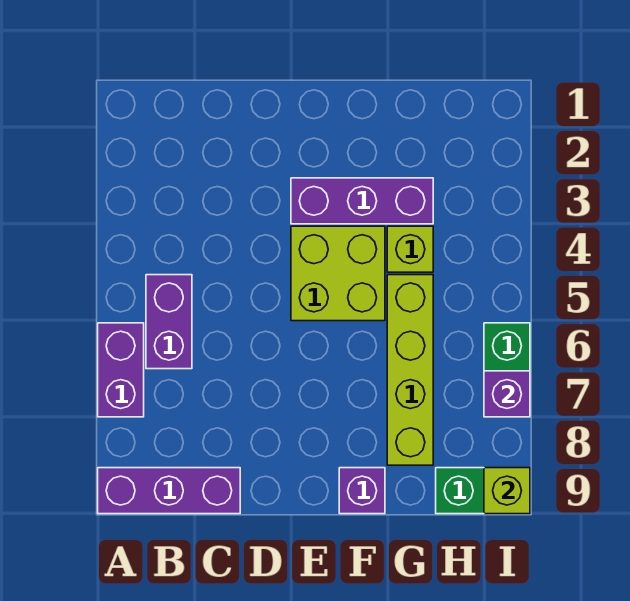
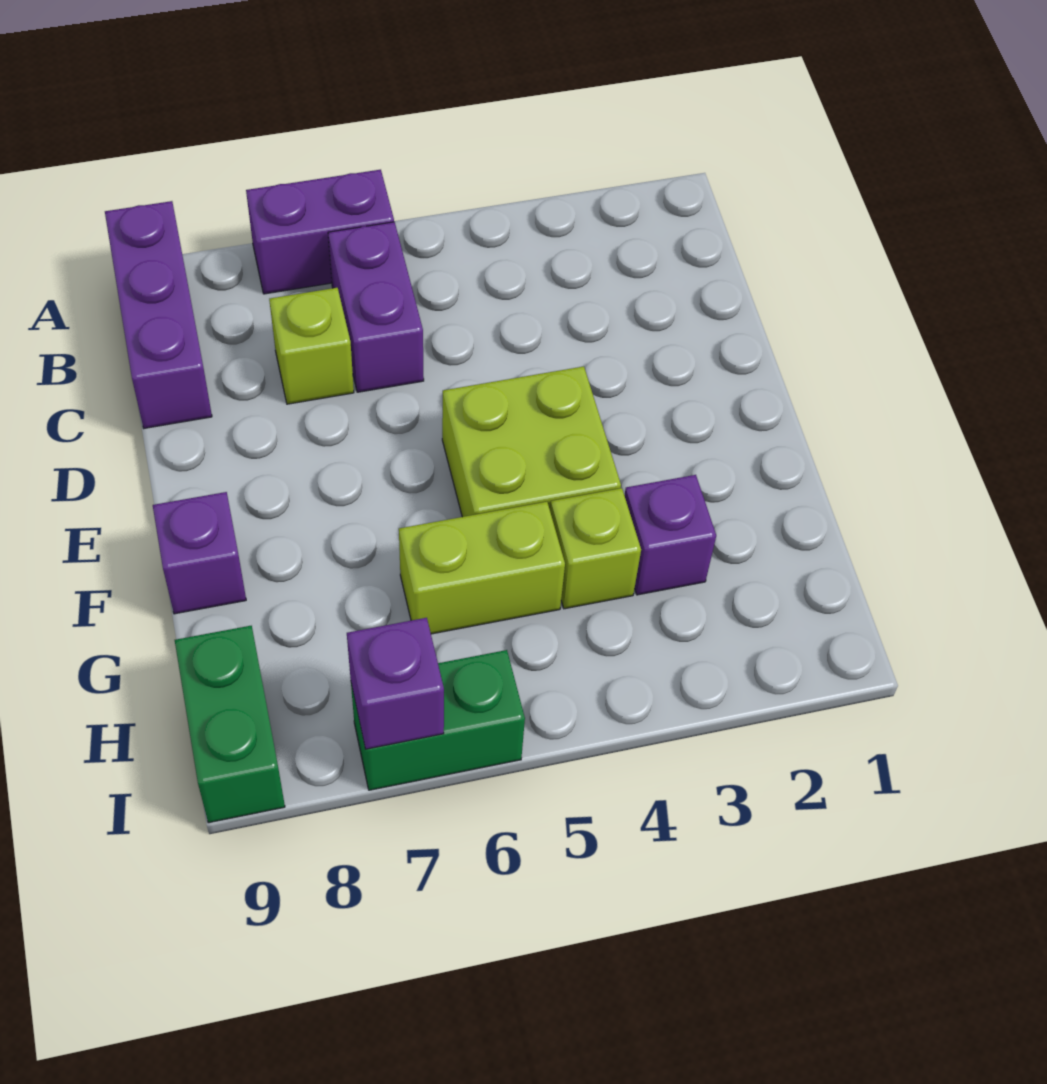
purple brick B5:B6 level 1 -> purple brick B6:C6 level 1
purple brick E3:G3 level 1 -> purple brick G3 level 1
lime brick G5:G8 level 1 -> lime brick G5:G6 level 1
lime brick I9 level 2 -> lime brick C7 level 1

